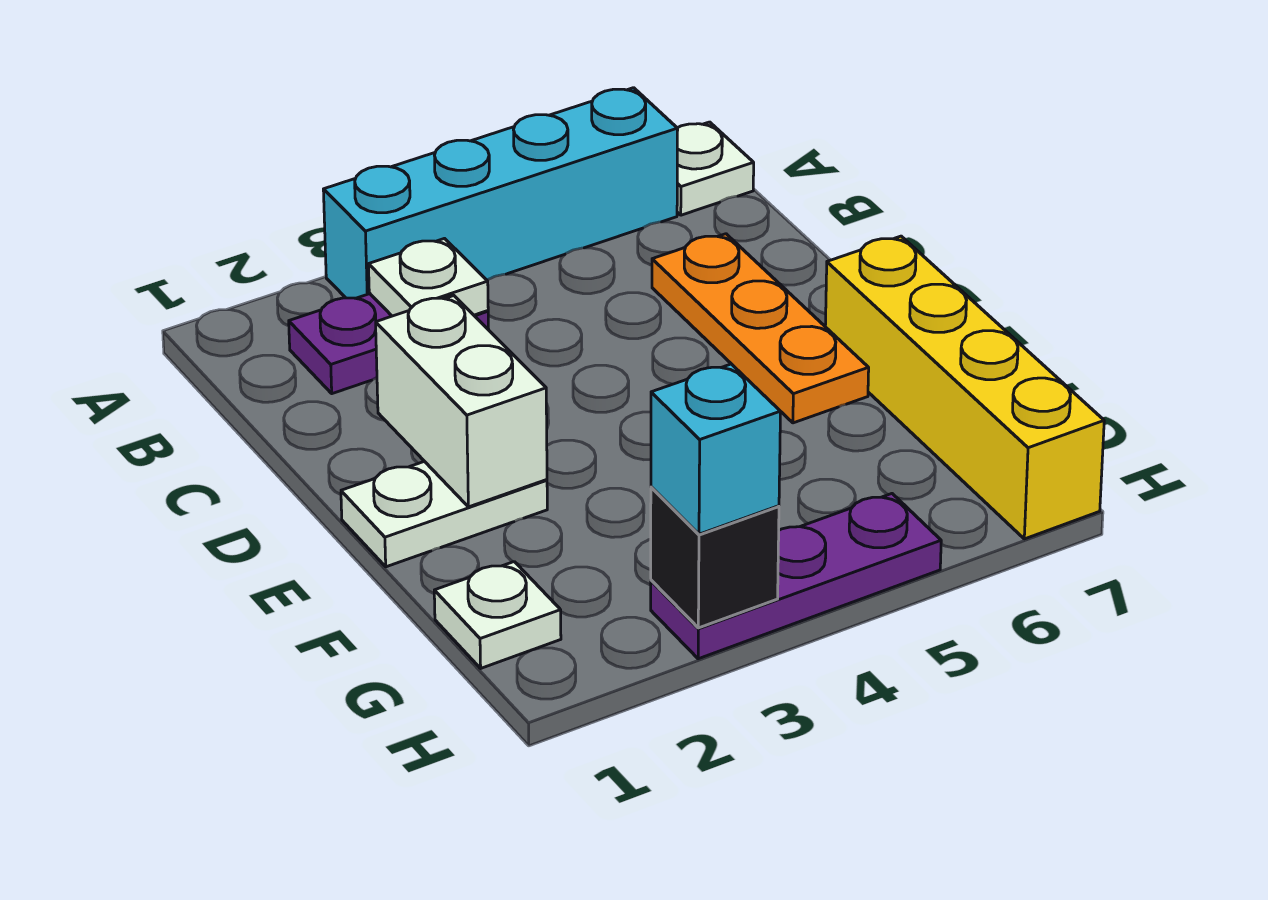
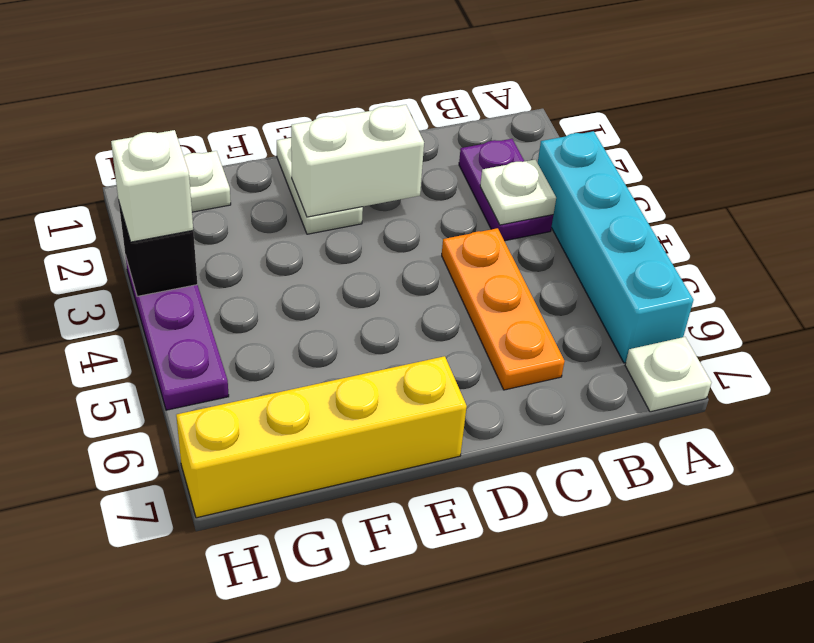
orange plate C6:E6 level 1 -> orange plate C4:C6 level 1
cyan brick H3 level 3 -> white brick H3 level 3

